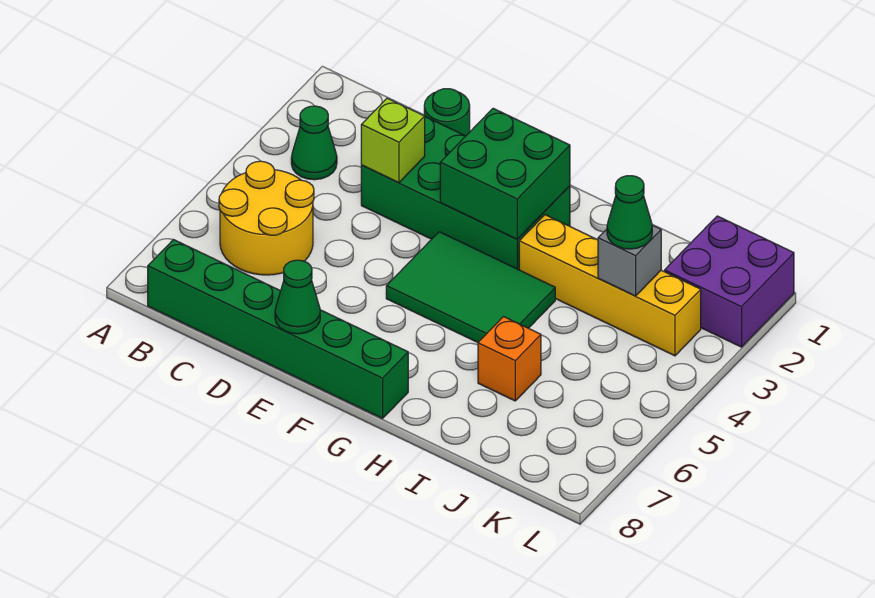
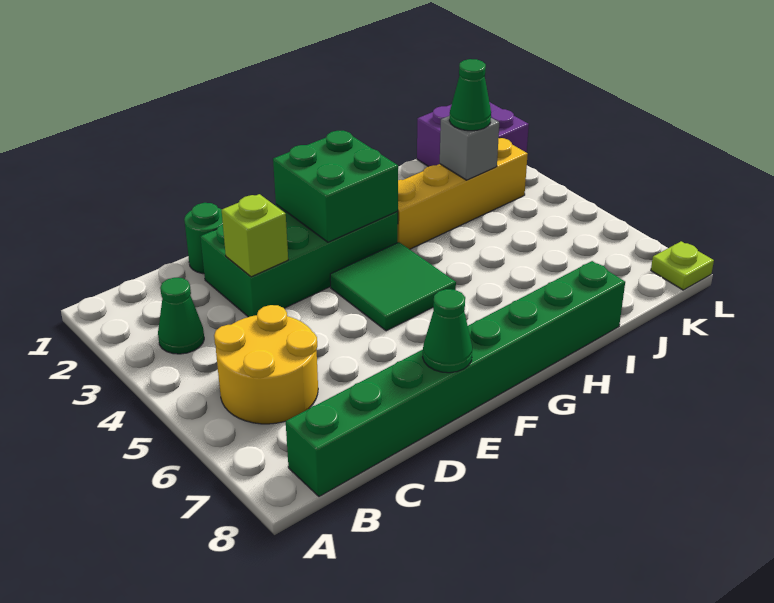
green brick B8:G8 level 1 -> green brick B8:I8 level 1
green tile F4:H5 level 1 -> green tile F4:G5 level 1
orange brick I6 level 1 -> none
none -> lime plate L8 level 1

